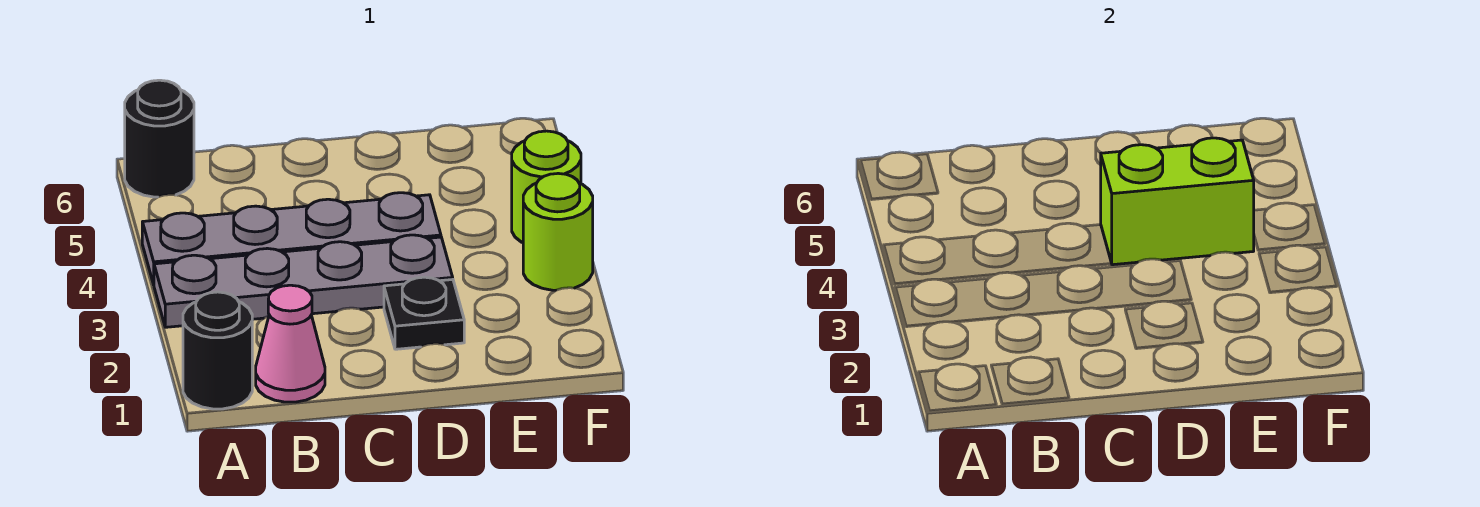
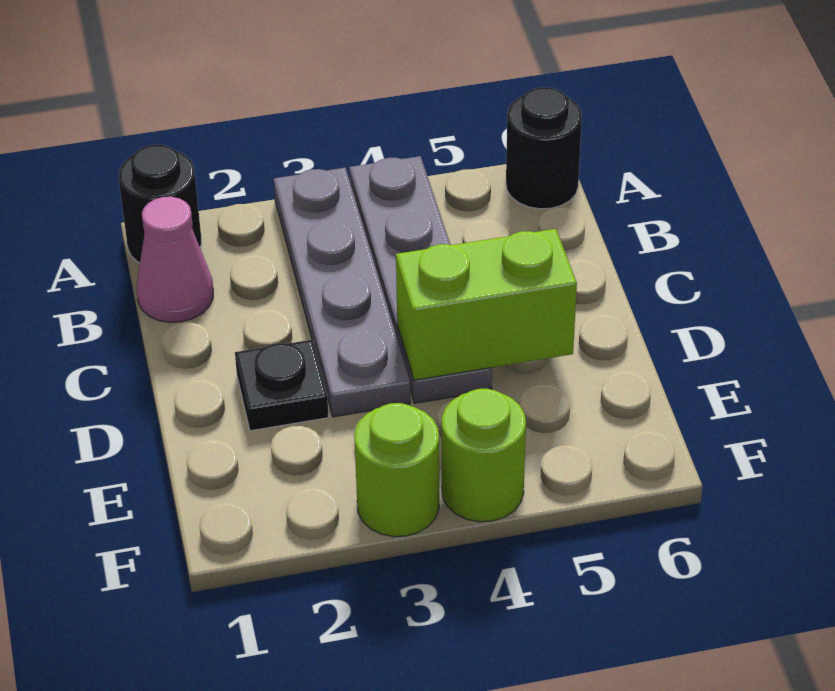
lime brick D4:E4 level 2 -> lime brick D4:D5 level 2

